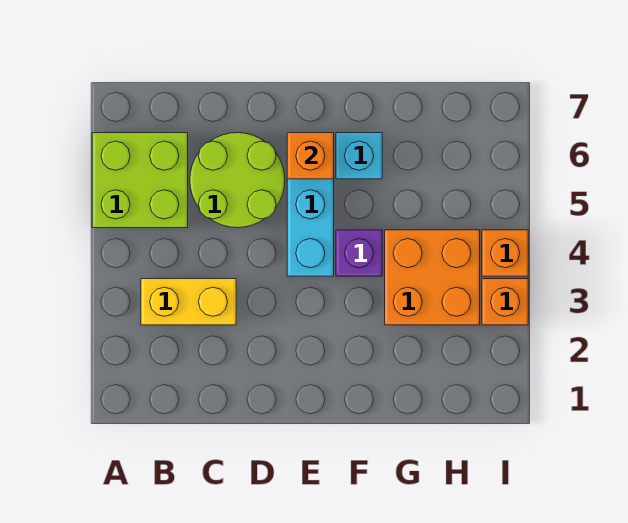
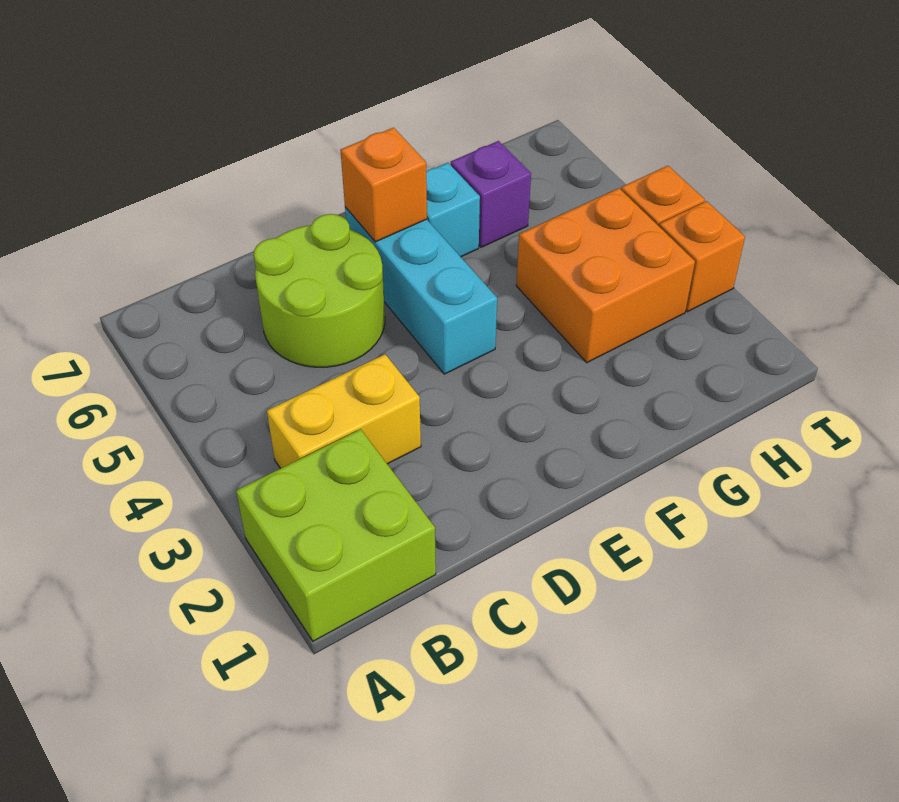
lime brick A5:B6 level 1 -> lime brick A1:B2 level 1
purple brick F4 level 1 -> purple brick G6 level 1

